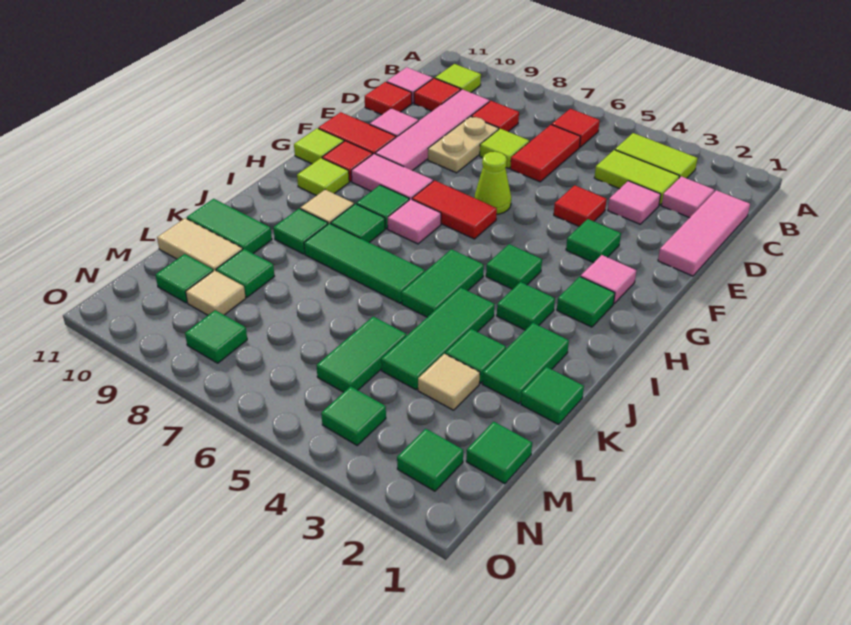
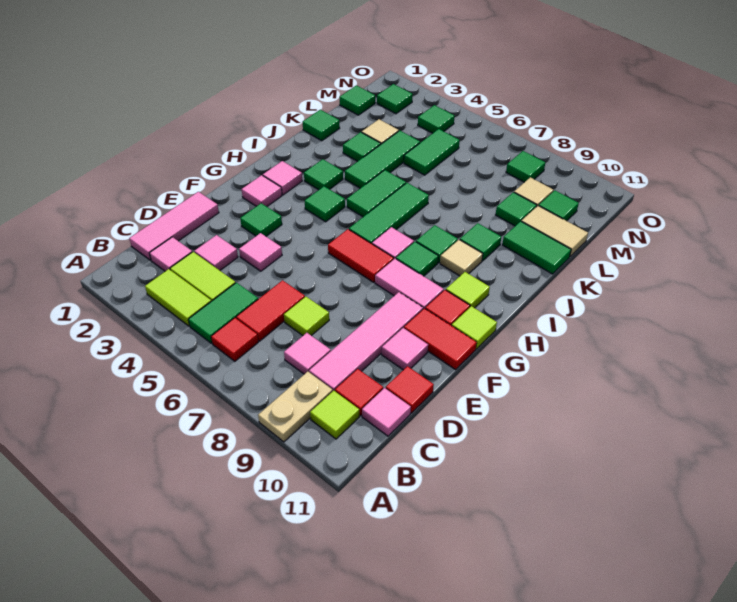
red tile C8 level 1 -> pink tile C8 level 1
tan plate D8:E8 level 1 -> tan plate A9:B9 level 1
red tile E4 level 1 -> pink tile E4 level 1
lime cone F6 level 1 -> none
green tile H2 level 1 -> pink tile H2 level 1
green tile J2:K2 level 1 -> green tile B5:C5 level 1
green tile J6:J8 level 1 -> green tile H6:J6 level 1

